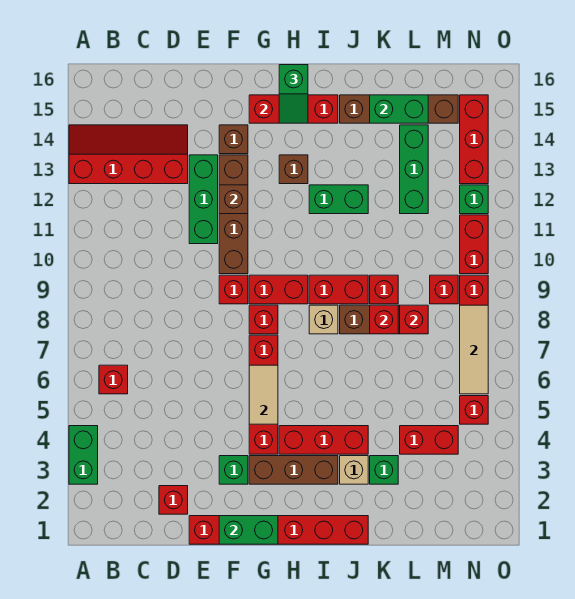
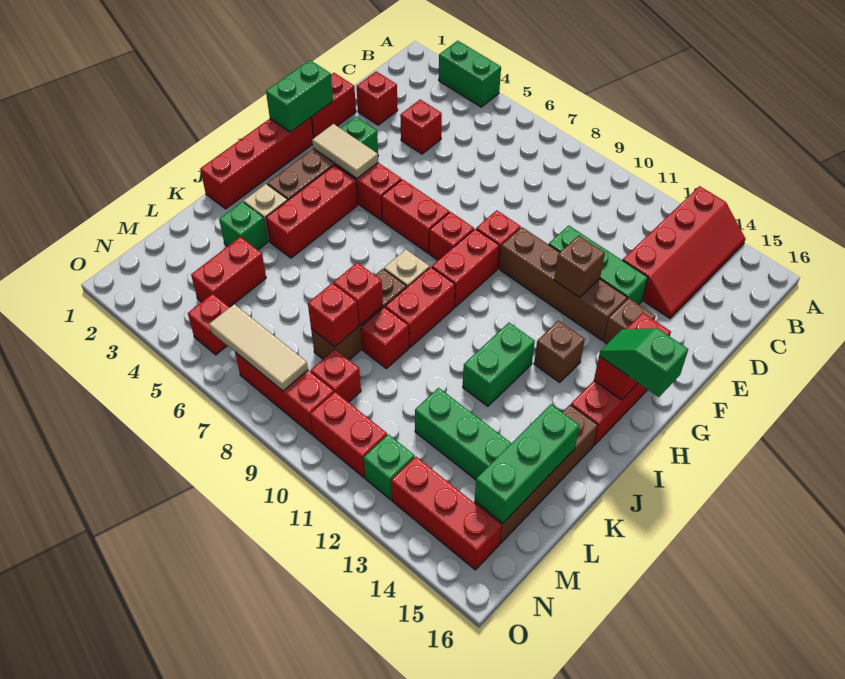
red brick B6 level 1 -> red brick D4 level 1
tan tile G5:G6 level 2 -> tan tile G3:G4 level 2
green brick K15:L15 level 2 -> green brick K15:M15 level 2

